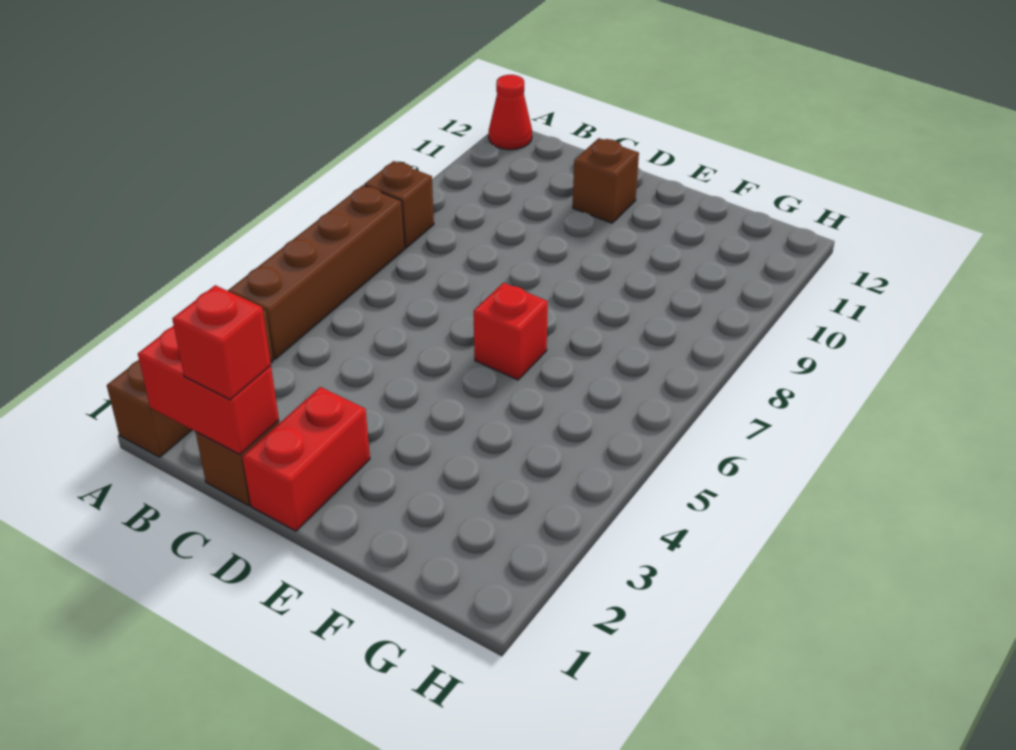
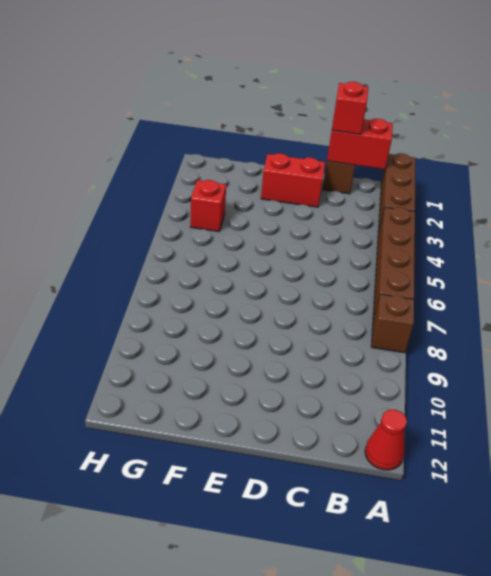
red brick D1:D2 level 1 -> red brick D2:E2 level 1
brown brick D11 level 1 -> none
red brick E6 level 1 -> red brick G4 level 1

